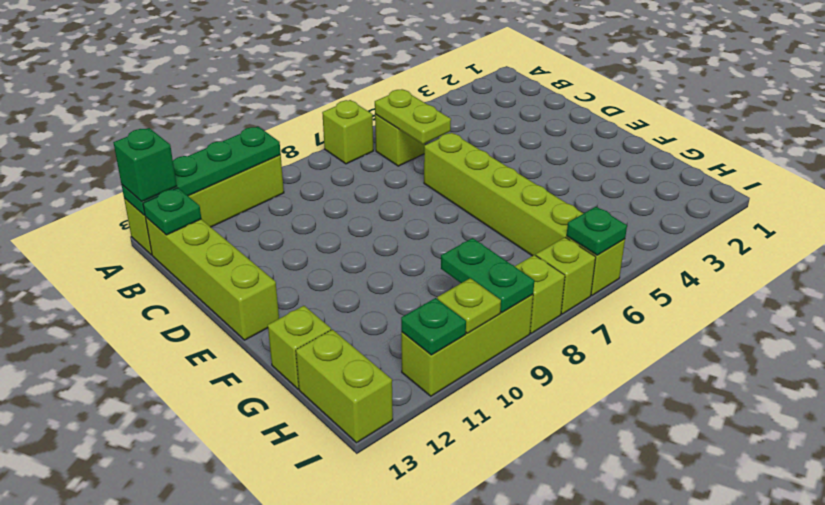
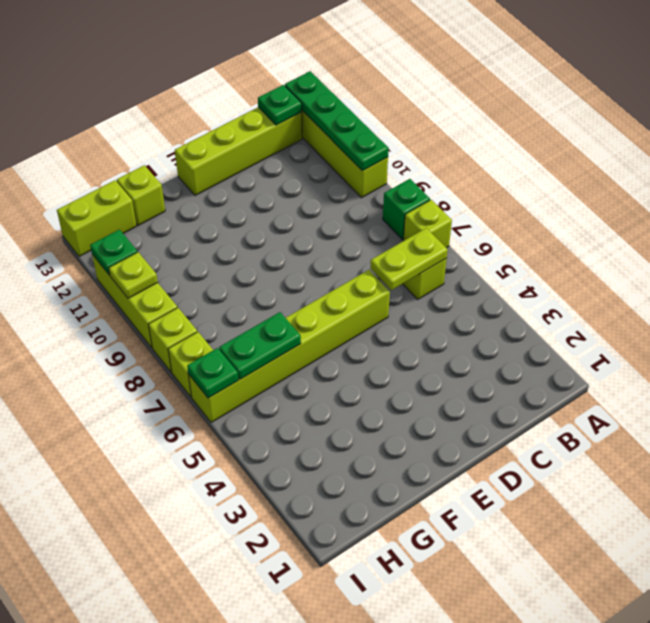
green brick A13 level 3 -> green brick A8 level 1
green plate H9:I9 level 2 -> green plate G6:H6 level 2

